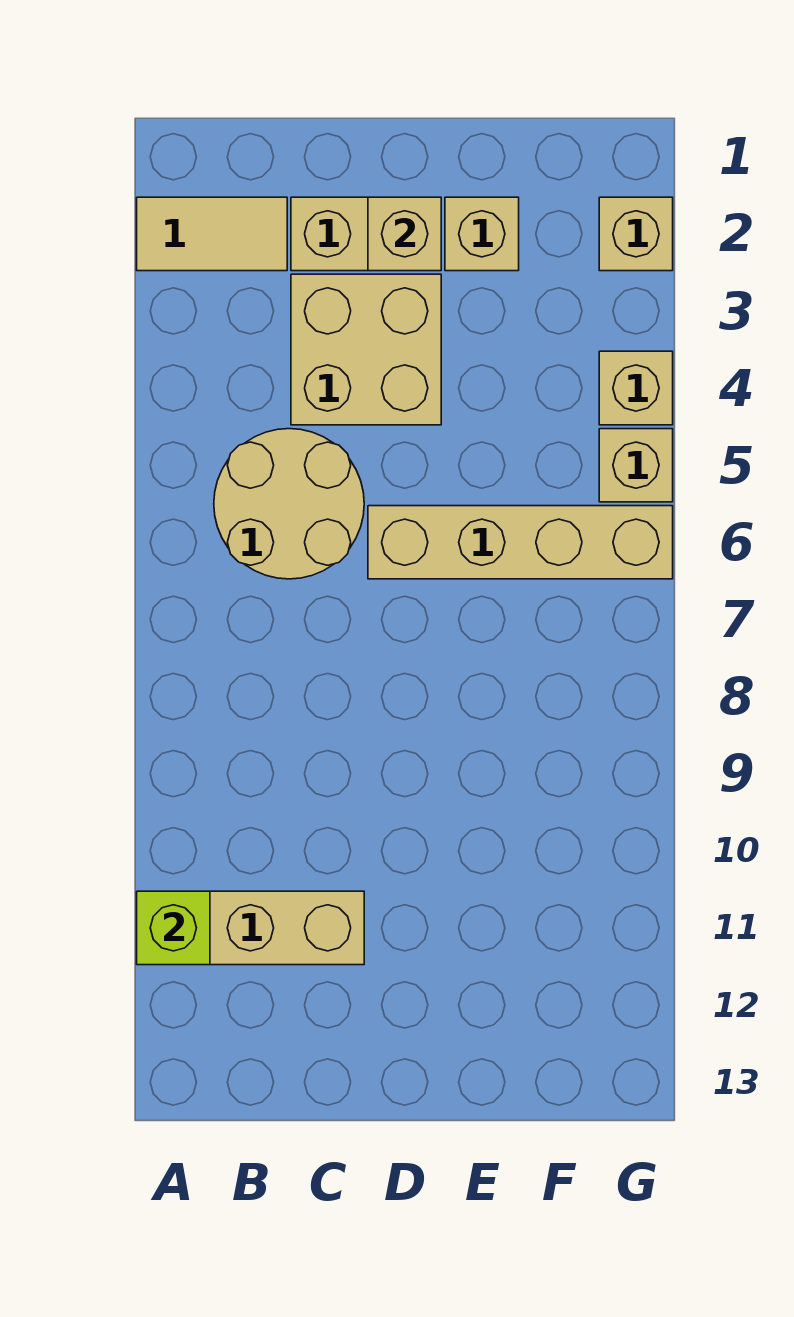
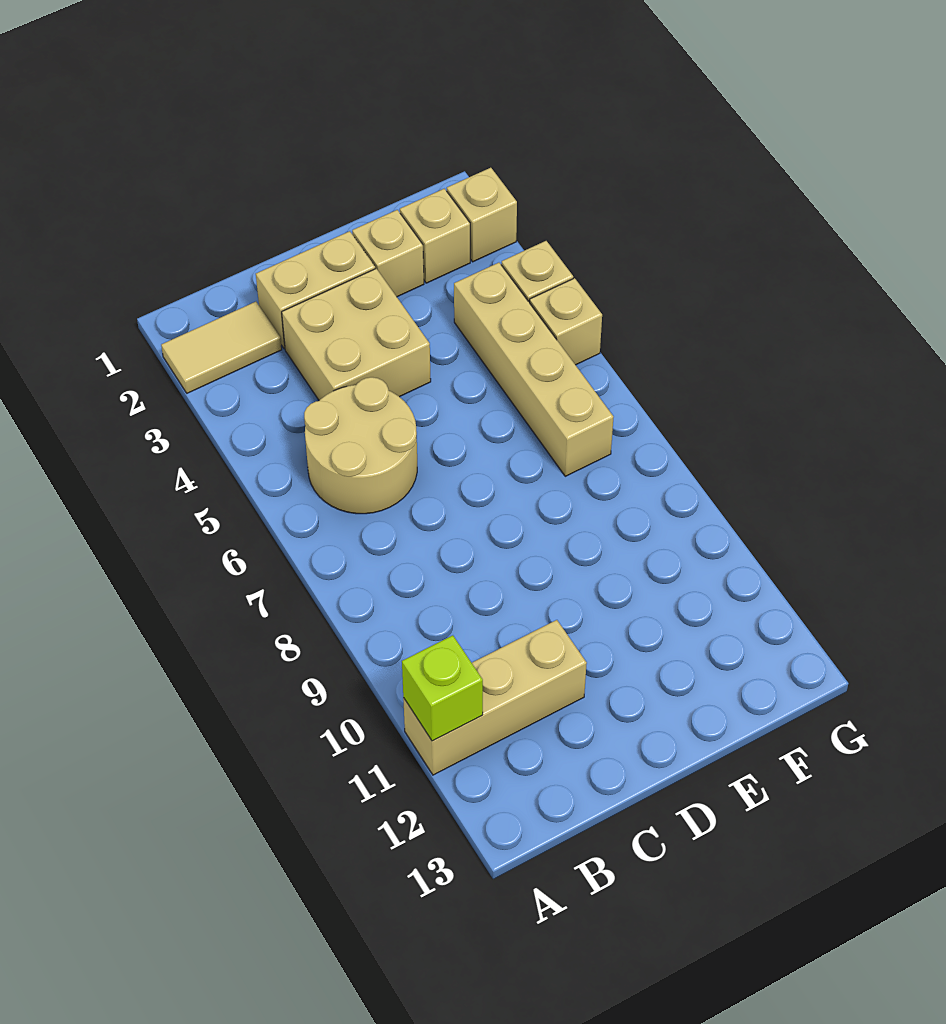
tan brick D2 level 2 -> tan brick F2 level 1
tan brick D6:G6 level 1 -> tan brick F4:F7 level 1

